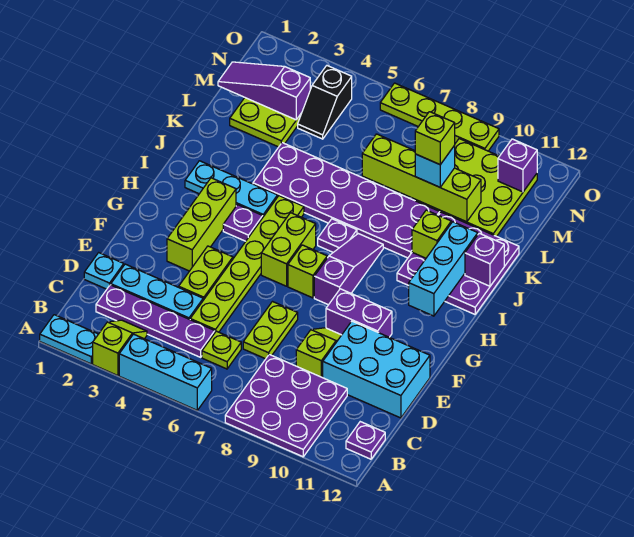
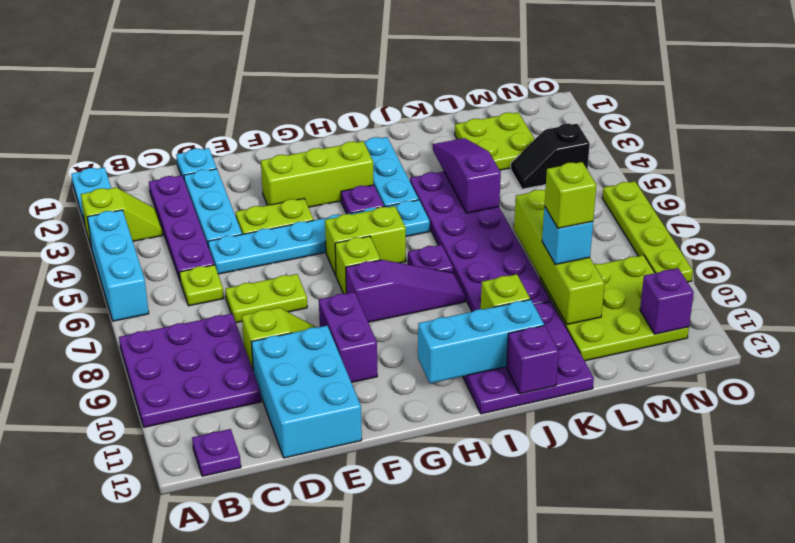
lime plate D5:I5 level 1 -> cyan plate D5:I5 level 1
purple slope M1:M3 level 2 top 3 -> purple slope K3:K5 level 2 top 5

